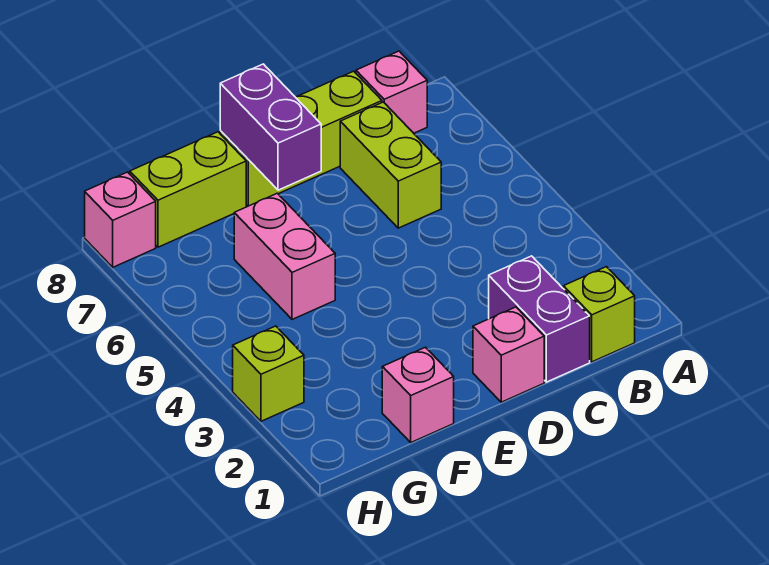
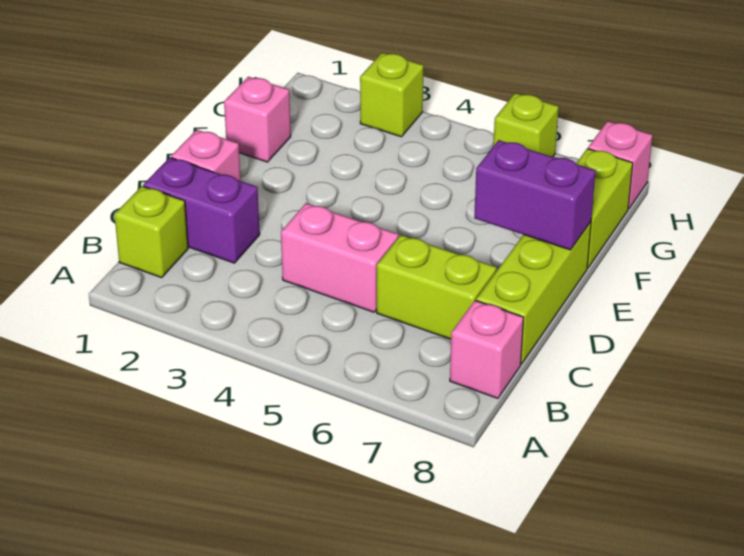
pink brick F5:F6 level 1 -> pink brick C4:C5 level 1
none -> lime brick H6 level 1

